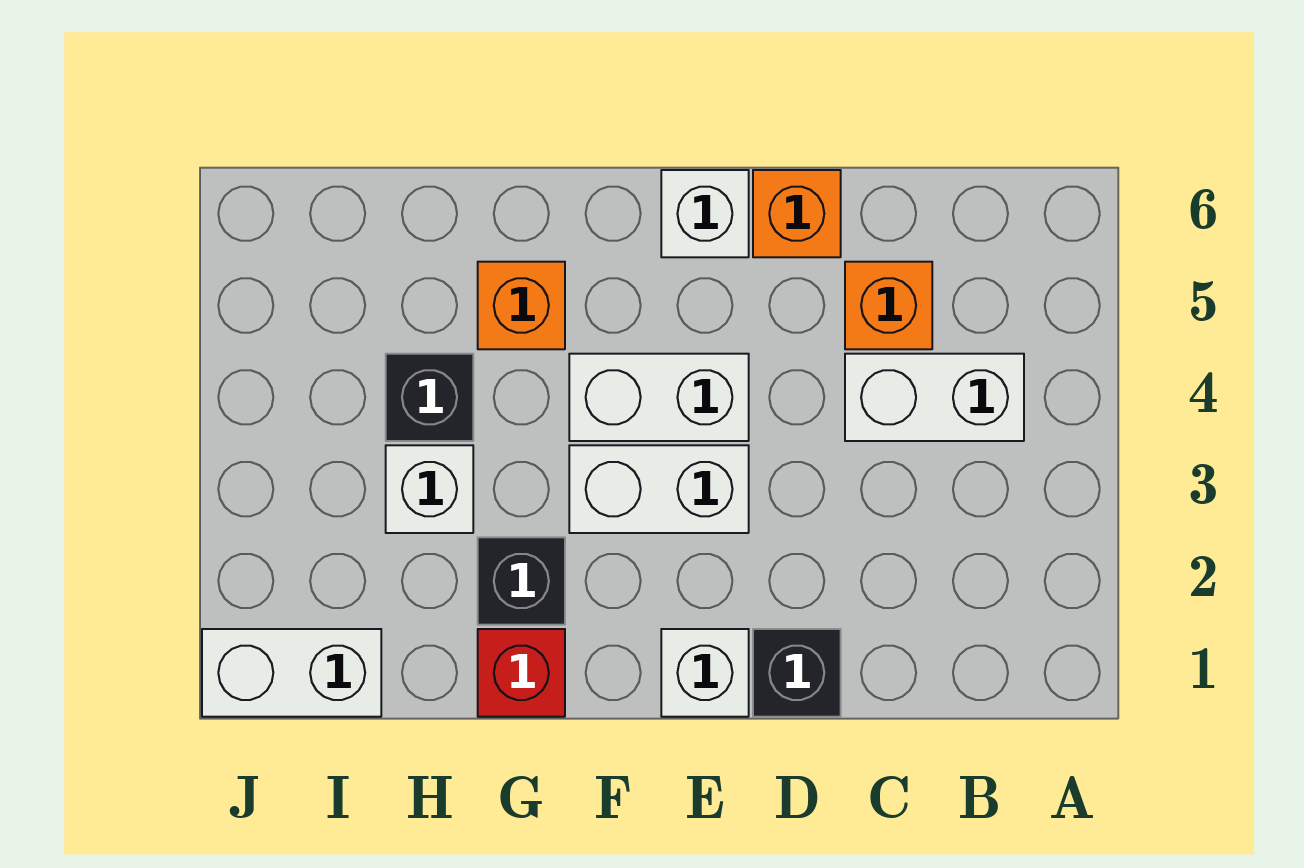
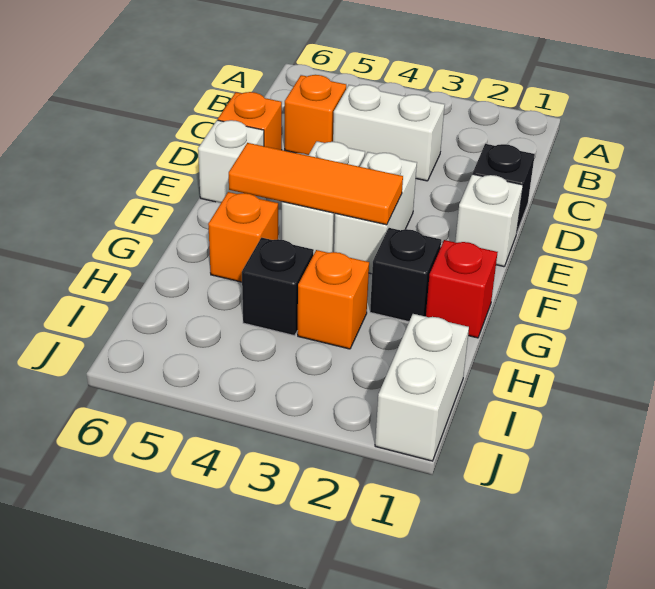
white brick B4:C4 level 1 -> white brick C3:C4 level 1
none -> orange tile F3:F5 level 2
white brick H3 level 1 -> orange brick H3 level 1

